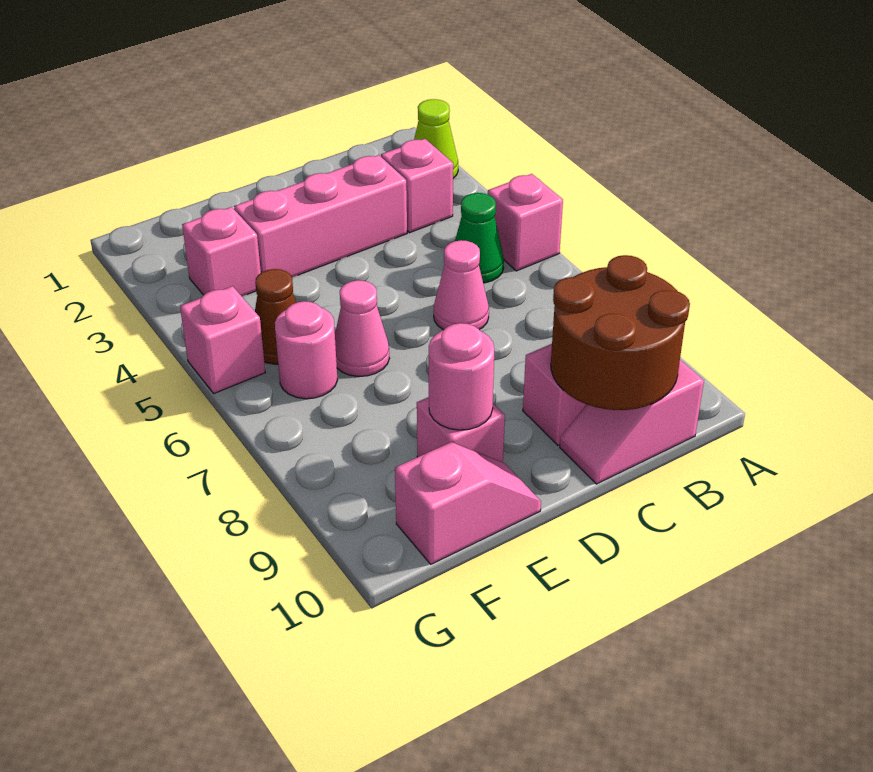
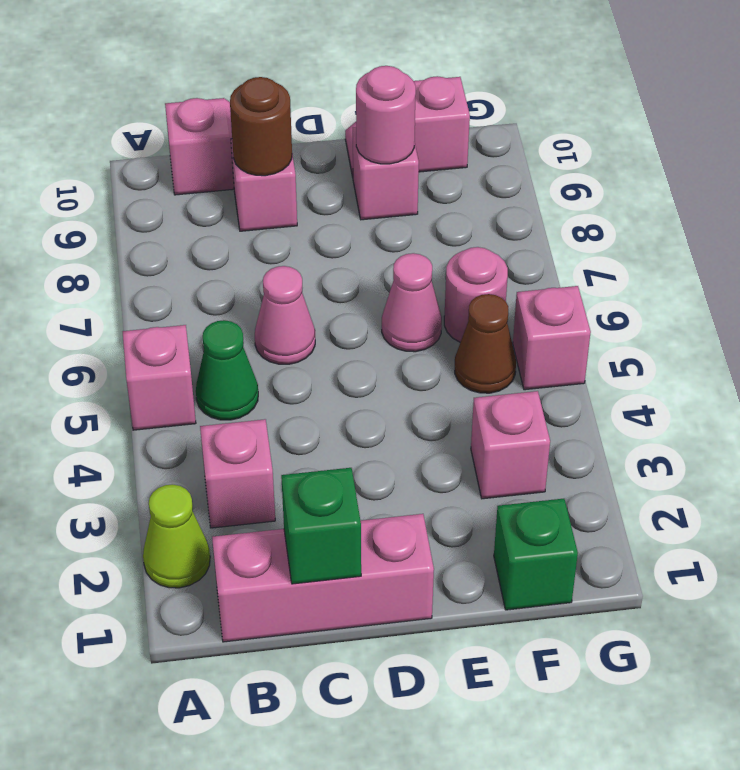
brown round brick B9:C10 level 2 -> brown round brick C9 level 2
none -> green brick C1 level 2
pink brick C3:E3 level 1 -> pink brick B1:D1 level 1
none -> green brick F1 level 1

